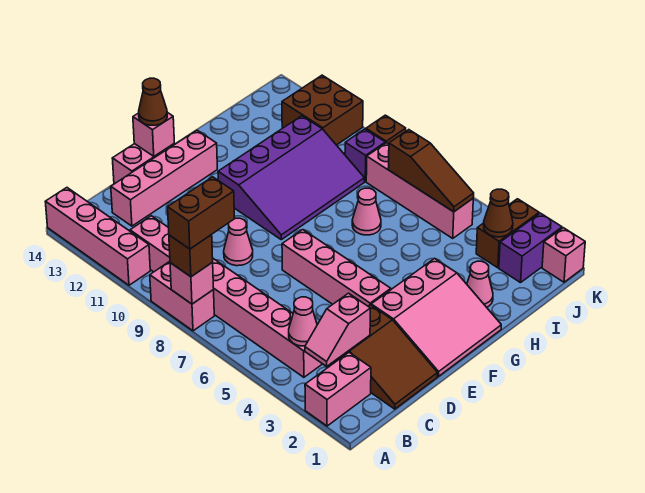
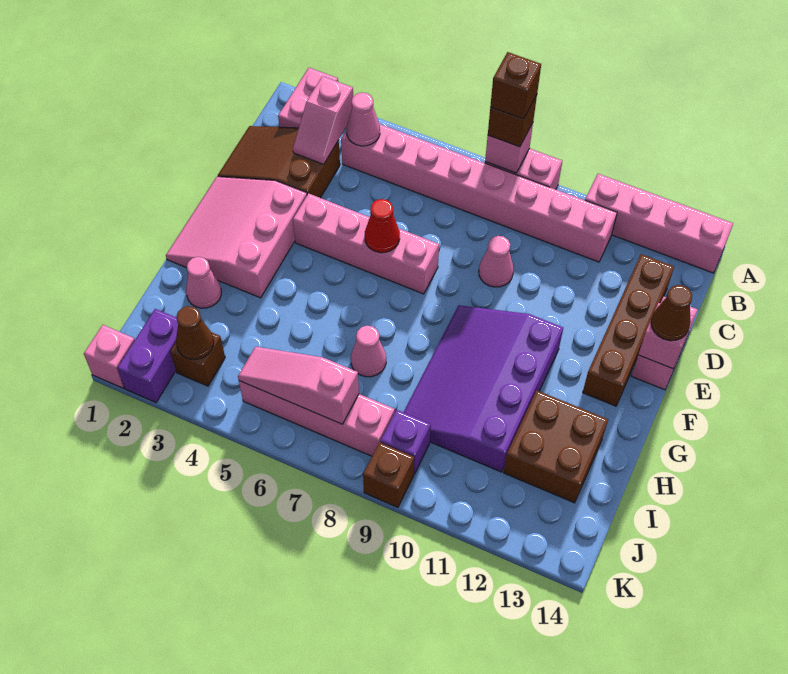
brown brick A8:B8 level 4 -> brown brick A8 level 4
pink slope B3:C3 level 2 top C -> pink slope B3:C3 level 2 top B
pink brick C13:F13 level 1 -> brown brick C13:F13 level 1
none -> red cone E6 level 2
brown brick J3:K3 level 1 -> brown brick J3 level 1
brown slope J5:J7 level 2 top 7 -> pink slope J5:J7 level 2 top 7
brown brick J11:K12 level 1 -> brown brick H12:I13 level 1

